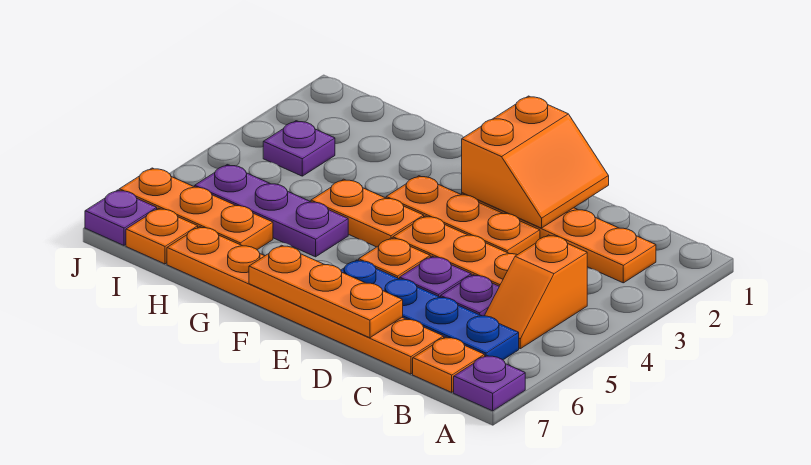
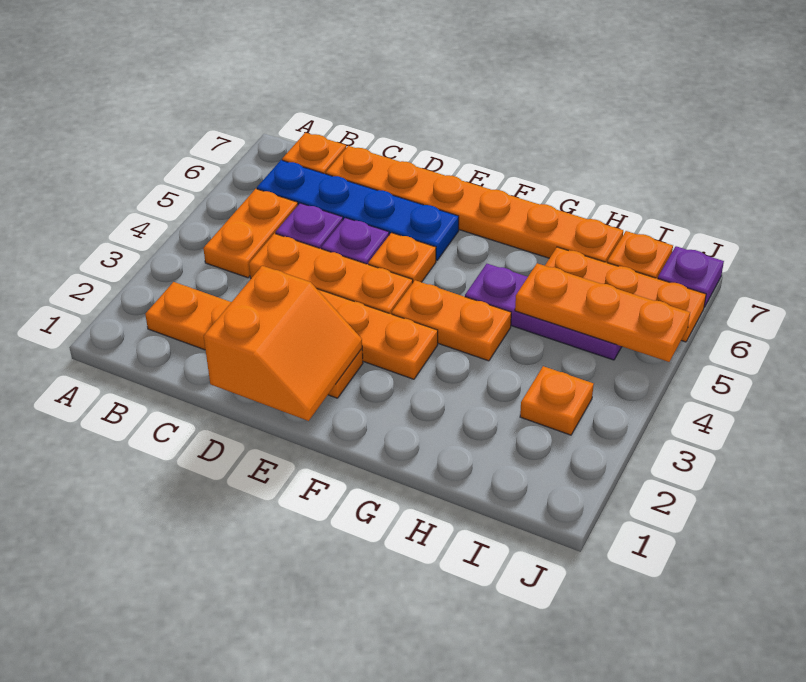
purple plate A7 level 1 -> none
orange slope B4:B5 level 1 top 4 -> orange plate B4:B5 level 1
orange slope D1:E2 level 2 top E -> orange slope D1:E2 level 2 top D
orange plate D7:F7 level 2 -> orange plate H5:J5 level 2
purple plate I3 level 1 -> orange plate I3 level 1

